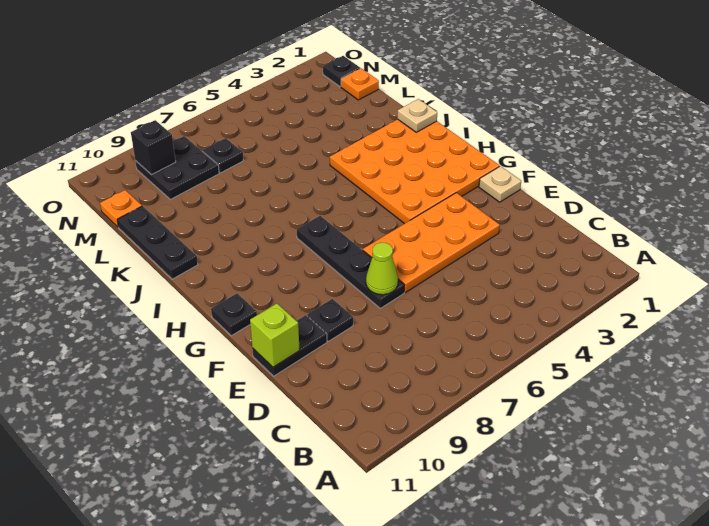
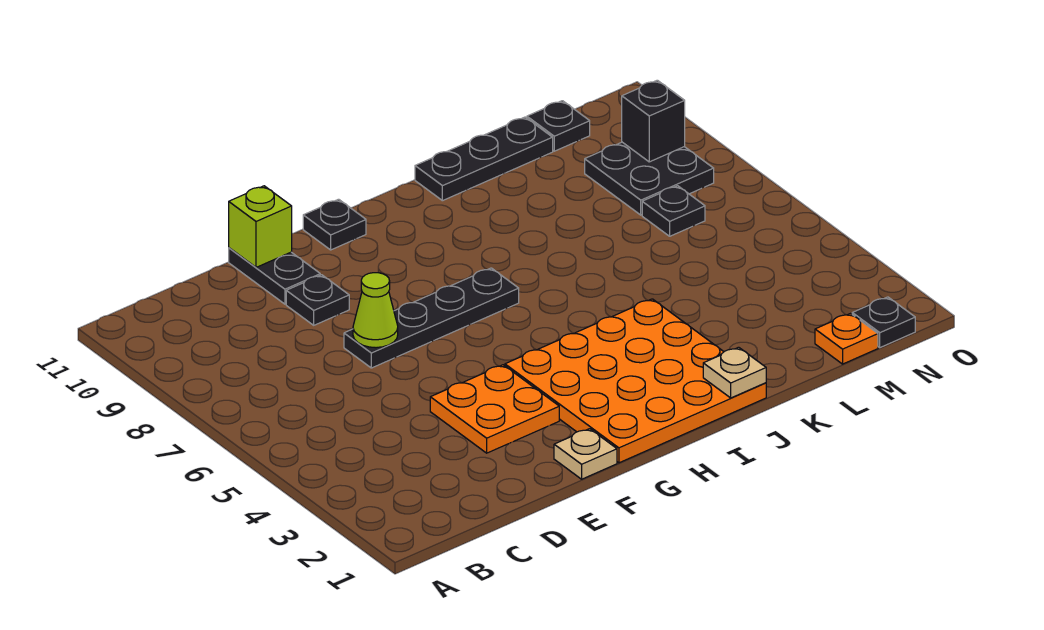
orange plate E3:F6 level 1 -> orange plate E3:F4 level 1
orange plate M11 level 1 -> black plate M11 level 1

